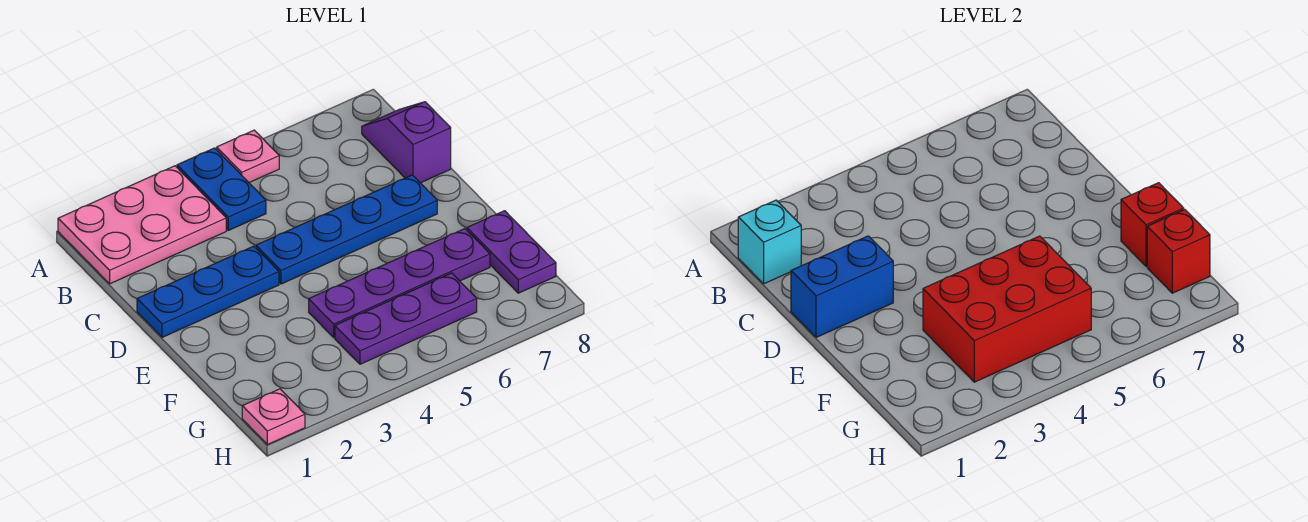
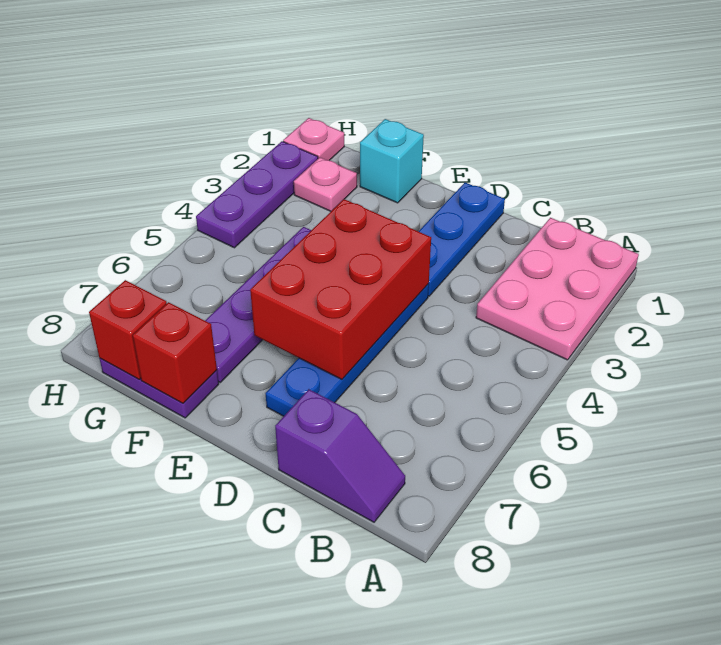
blue plate A4:B4 level 1 -> none
pink plate A5 level 1 -> pink plate G2 level 1
cyan brick B1 level 2 -> cyan brick F1 level 1
blue brick D1:D2 level 2 -> none
red brick F3:G5 level 2 -> red brick D4:E6 level 2
purple plate G4:G6 level 1 -> purple plate H2:H4 level 1

